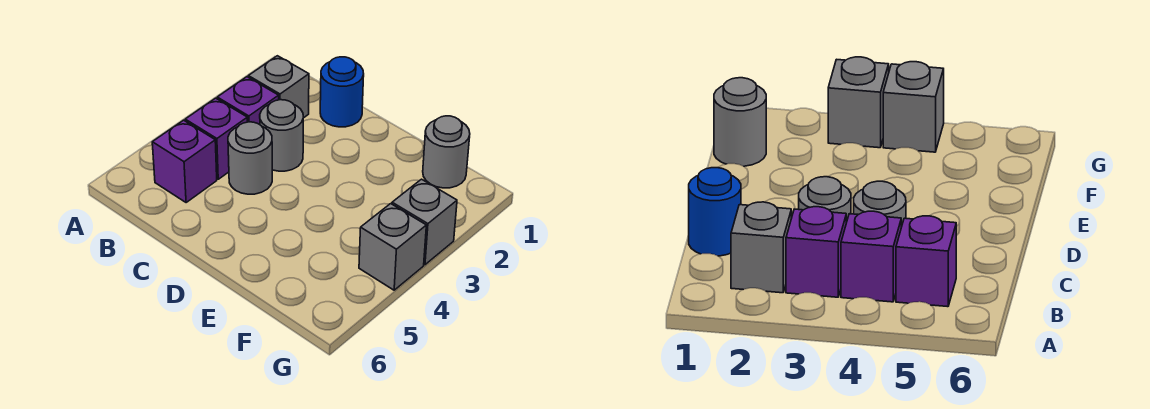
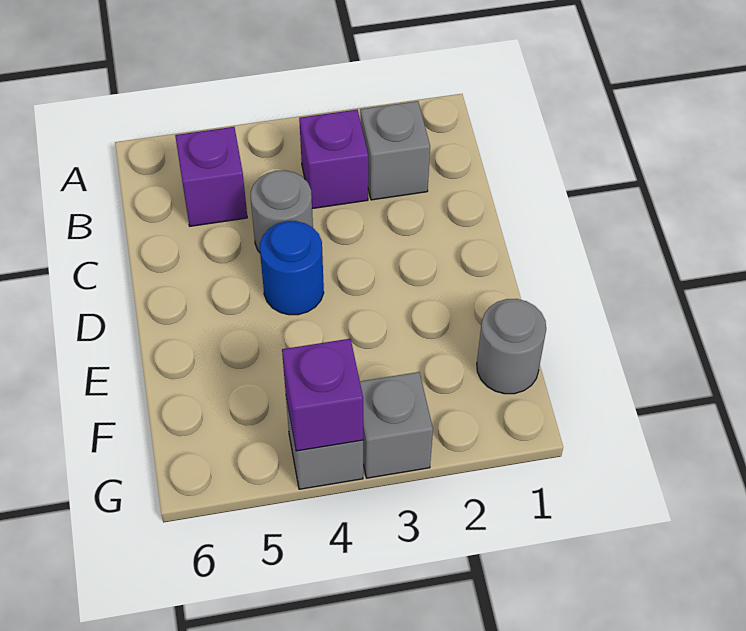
purple brick B4 level 1 -> purple brick G4 level 2
blue round brick C1 level 1 -> blue round brick D4 level 1
grey round brick C3 level 1 -> none

